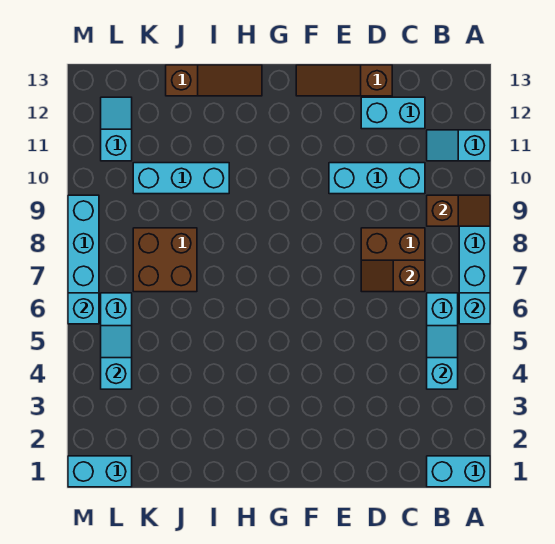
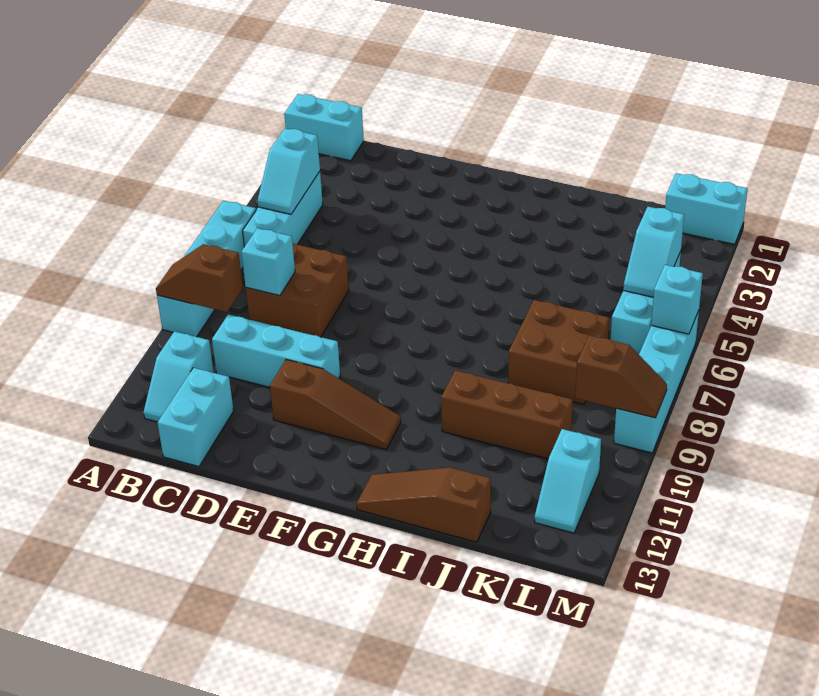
cyan brick A6 level 2 -> cyan brick C8 level 2
cyan slope A11:B11 level 1 top A -> cyan slope B11:B12 level 1 top 11
brown slope C7:D7 level 2 top C -> brown slope L9:M9 level 2 top L
cyan brick C12:D12 level 1 -> cyan brick C12:C13 level 1
brown slope D13:F13 level 1 top D -> brown slope E11:G11 level 1 top E
cyan brick I10:K10 level 1 -> brown brick I10:K10 level 1

